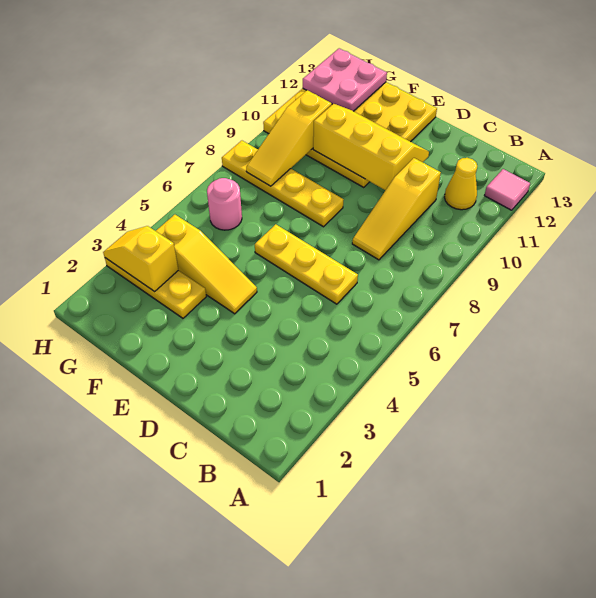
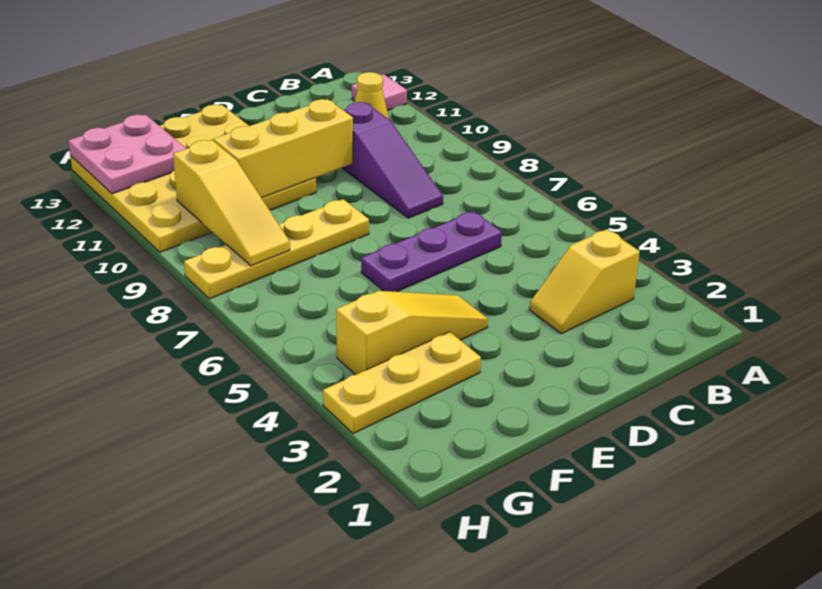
yellow plate C6:E6 level 1 -> purple plate C6:E6 level 1
yellow slope C8:C10 level 1 top 10 -> purple slope C8:C10 level 1 top 10
yellow slope G3:H3 level 2 top G -> yellow slope B3:C3 level 1 top B
pink round brick G6 level 1 -> none

